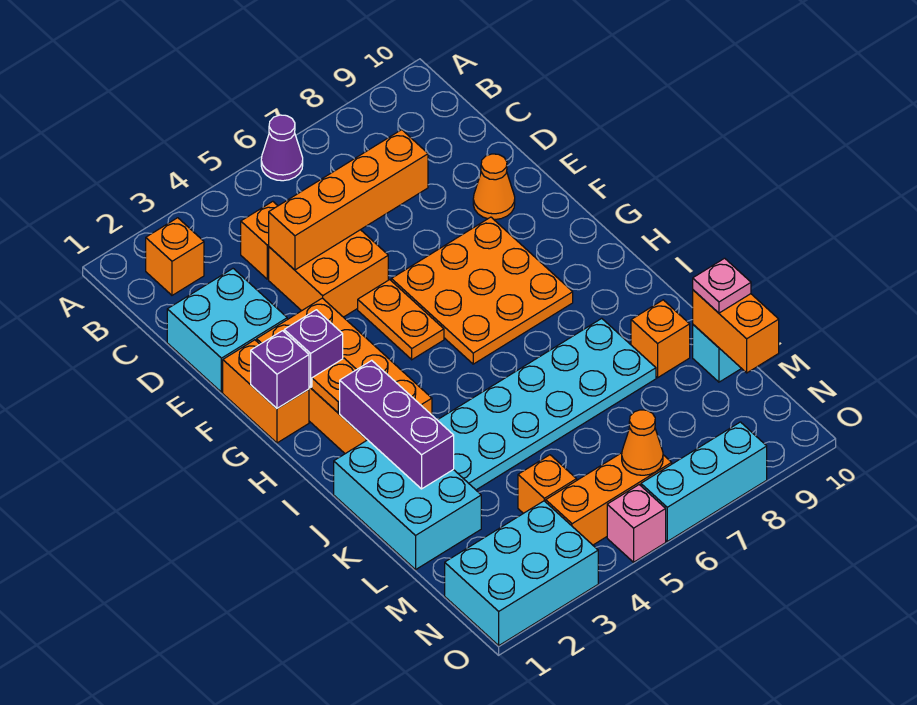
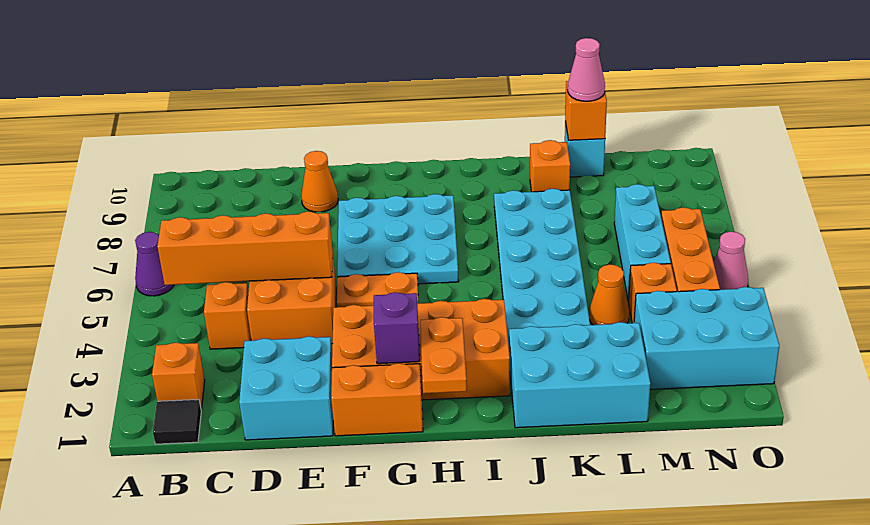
none -> black tile B1 level 1
orange brick D4:D7 level 2 -> orange brick B5:E5 level 2
orange plate F6:H8 level 1 -> cyan plate F6:H8 level 1
purple brick G1 level 2 -> none
orange plate H2 level 2 -> orange plate H1:H2 level 2
purple brick I2:K2 level 2 -> none
orange brick L10:M10 level 2 -> orange brick L10 level 2
pink plate L10 level 3 -> pink cone L10 level 3
cyan brick N1:O3 level 1 -> cyan brick M2:O3 level 1
orange cone N6 level 2 -> orange cone L4 level 1
pink brick O5 level 1 -> pink cone O5 level 1
cyan brick O6:O8 level 1 -> cyan brick M5:M7 level 1

